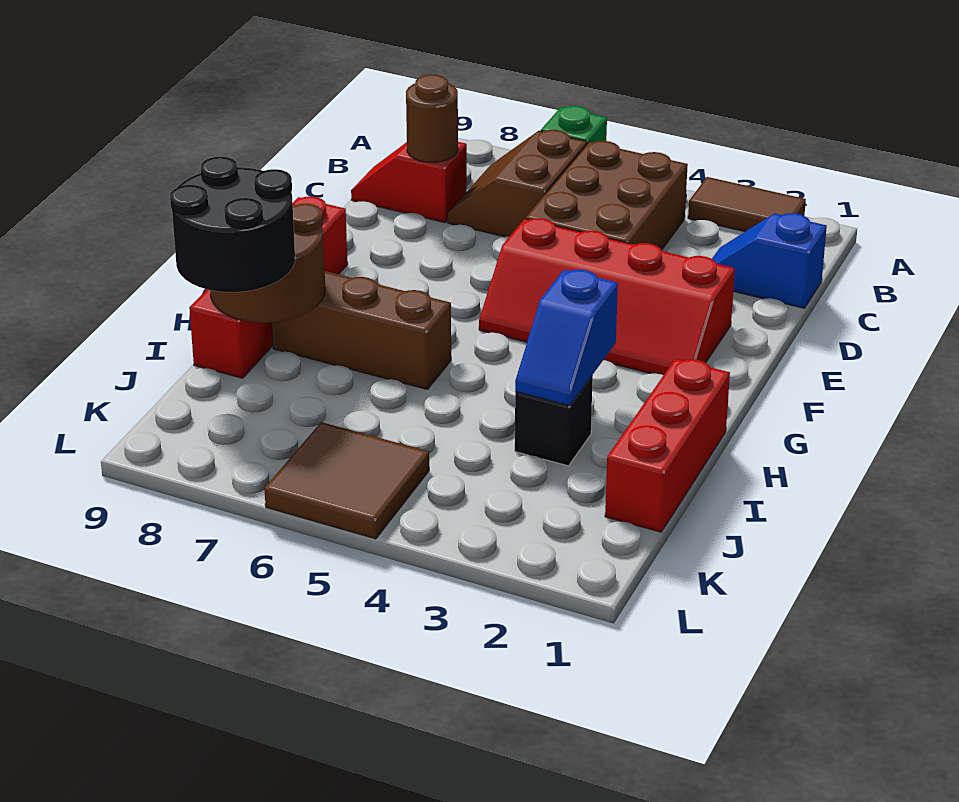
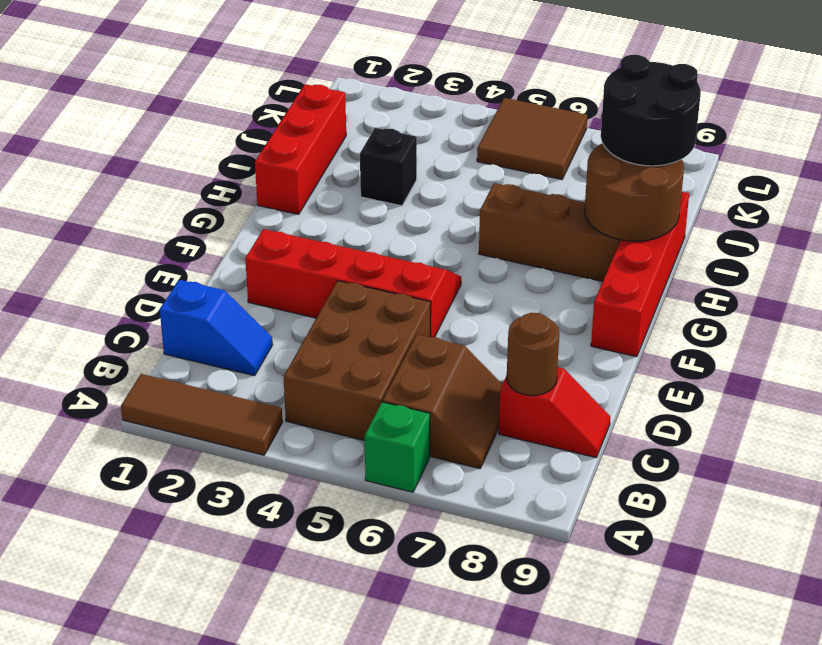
brown tile A2:A3 level 1 -> brown tile A1:A3 level 1
blue slope H3:I3 level 2 top H -> none

